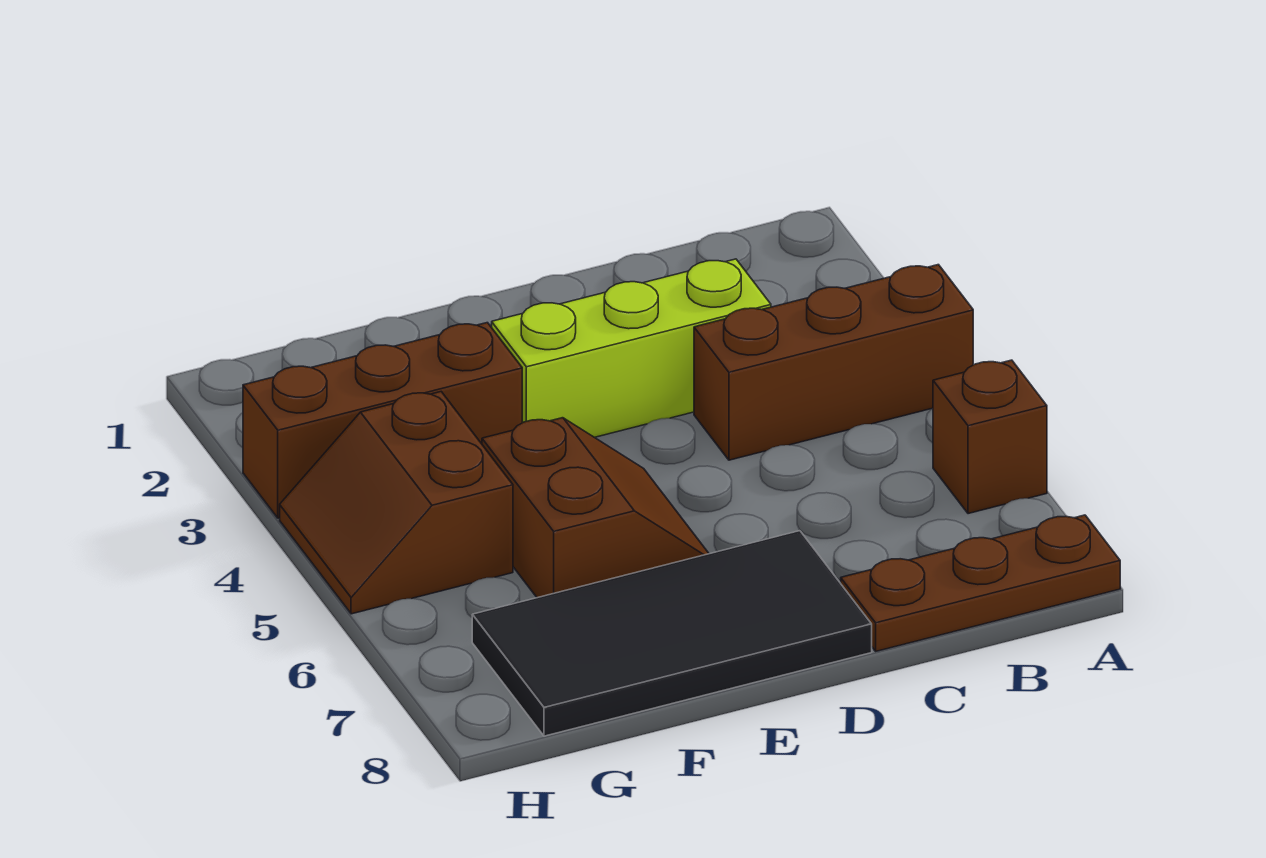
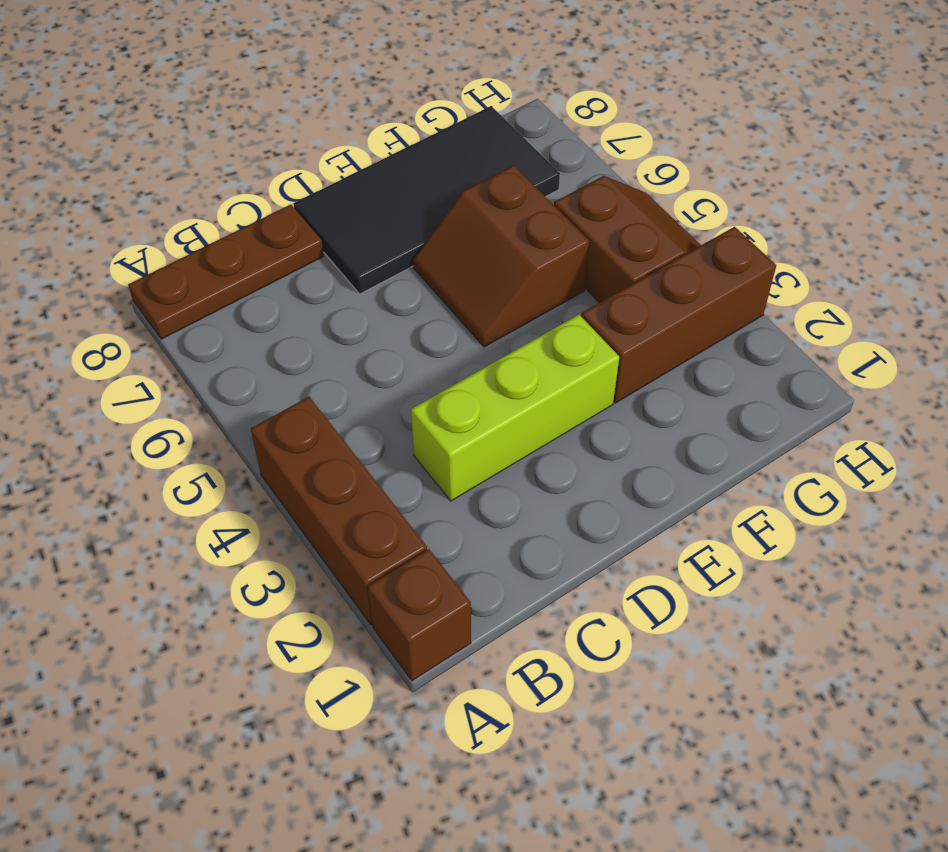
brown brick A4:C4 level 1 -> brown brick A2:A4 level 1
brown brick A6 level 1 -> brown brick A1 level 1

